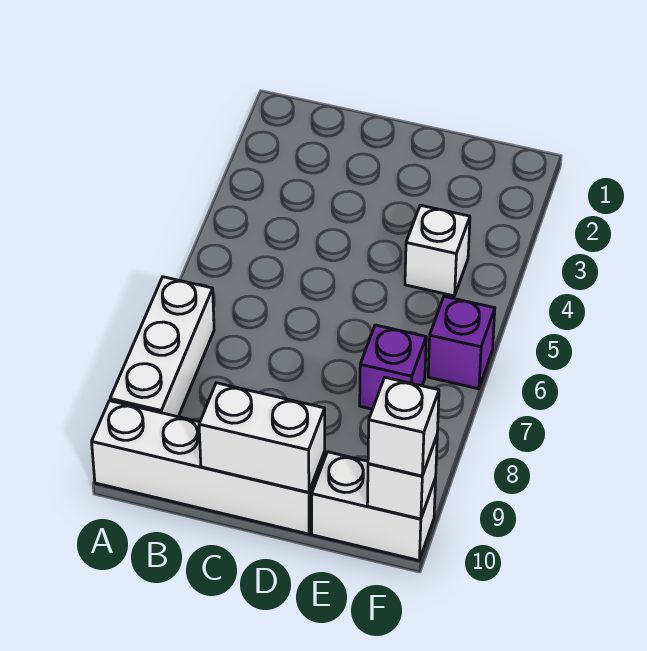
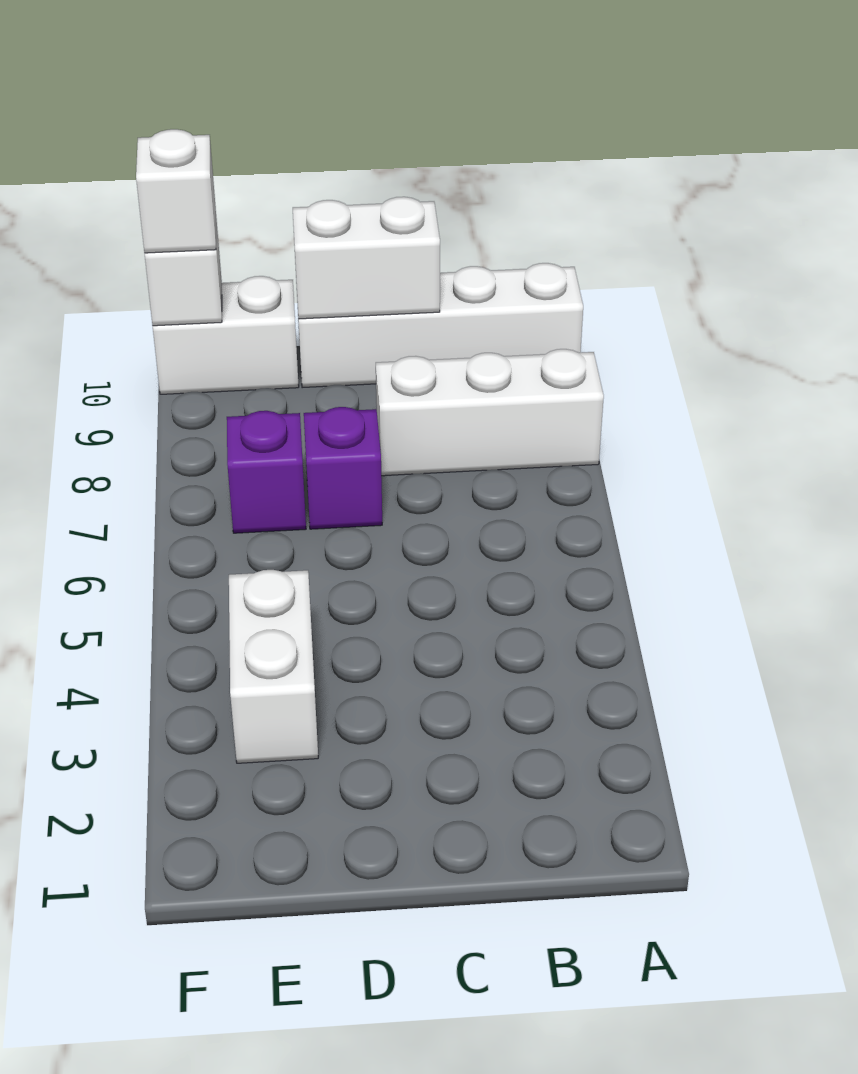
white brick A7:A9 level 1 -> white brick A8:C8 level 1
white brick E4 level 1 -> white brick E3:E4 level 1
purple brick F6 level 1 -> purple brick D7 level 1

